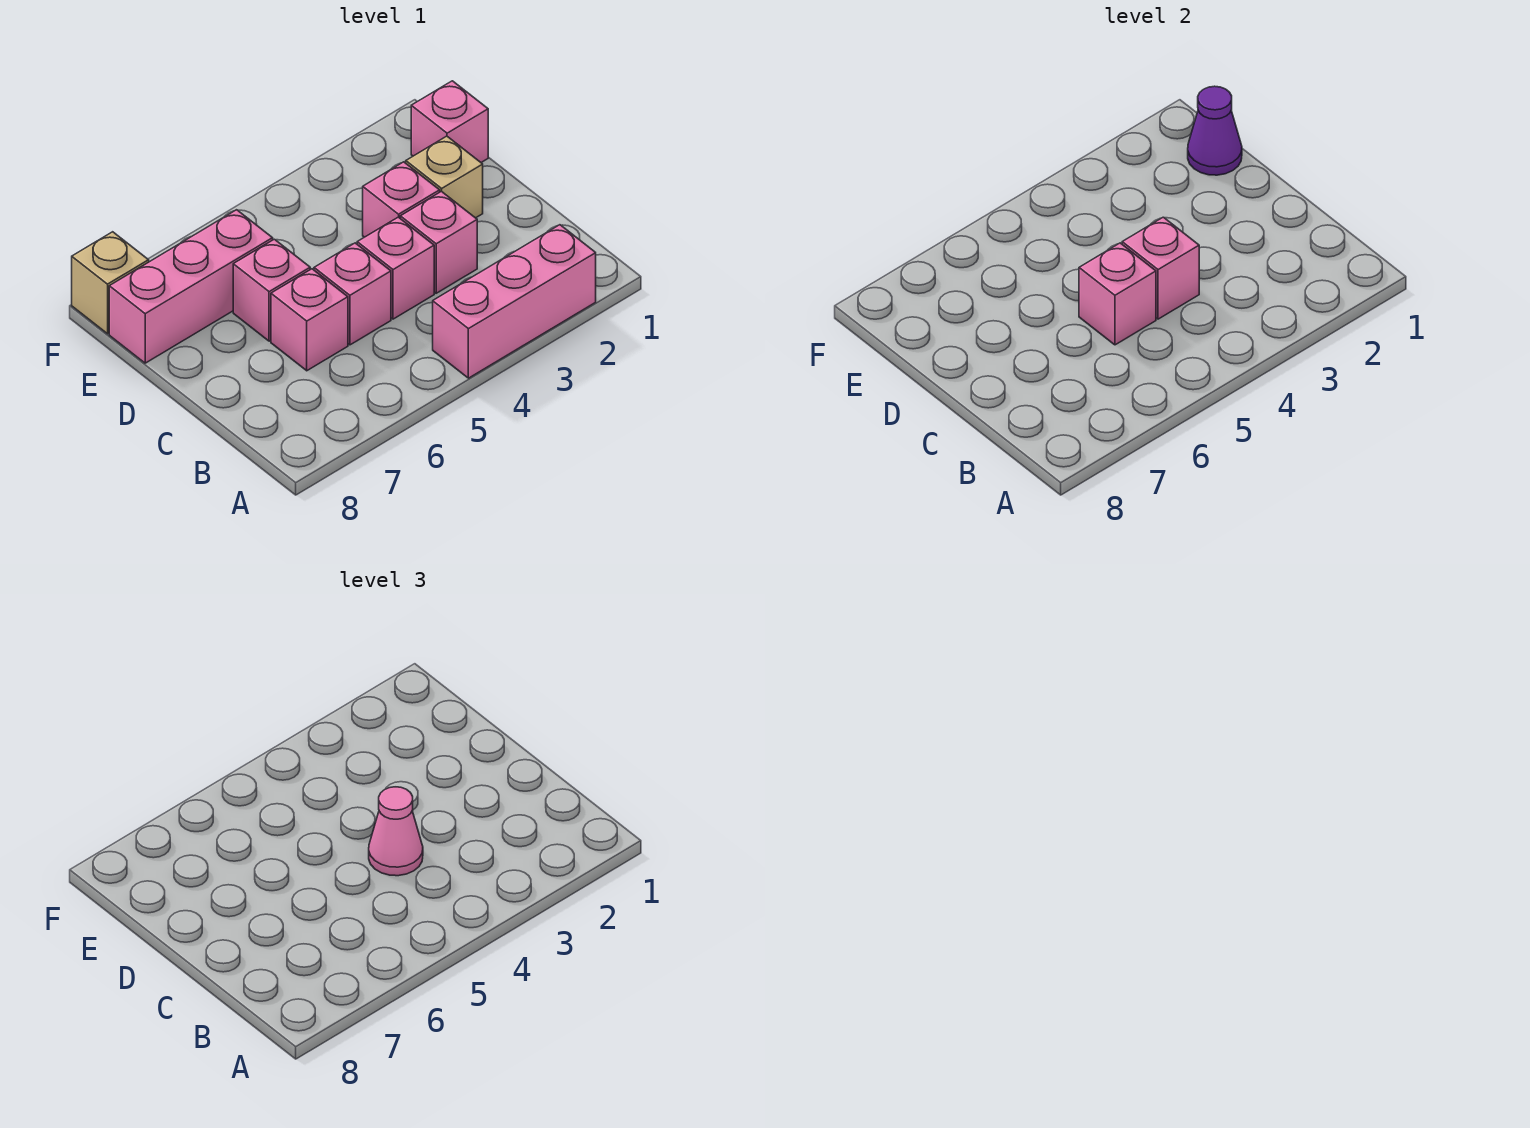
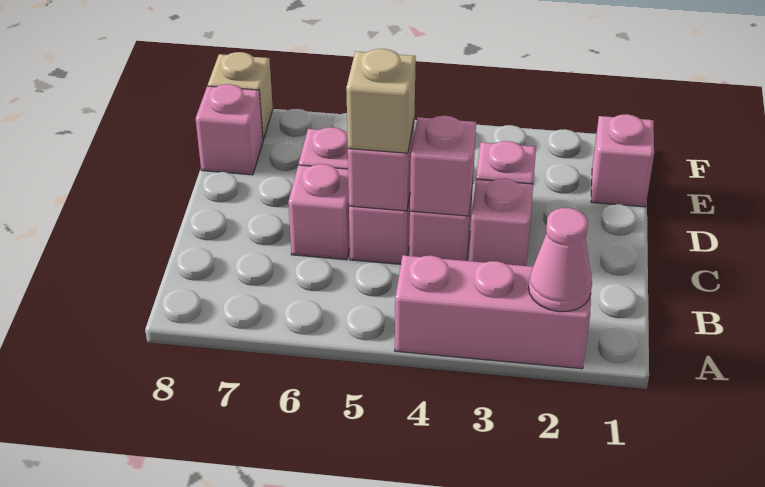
pink cone C4 level 3 -> pink cone A2 level 2
tan brick D2 level 1 -> tan brick C5 level 3
purple cone E1 level 2 -> none
pink brick E6:E8 level 1 -> pink brick E8 level 1

